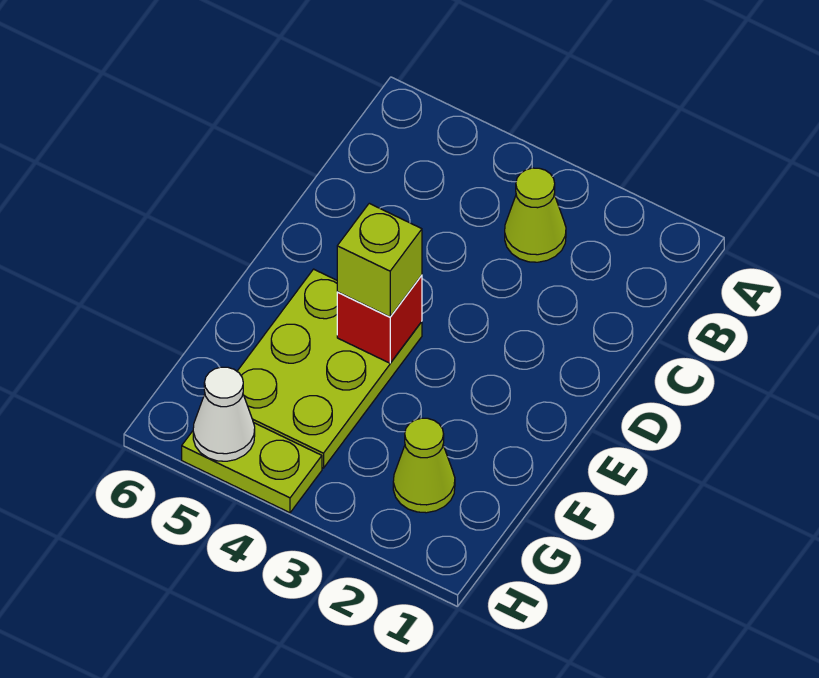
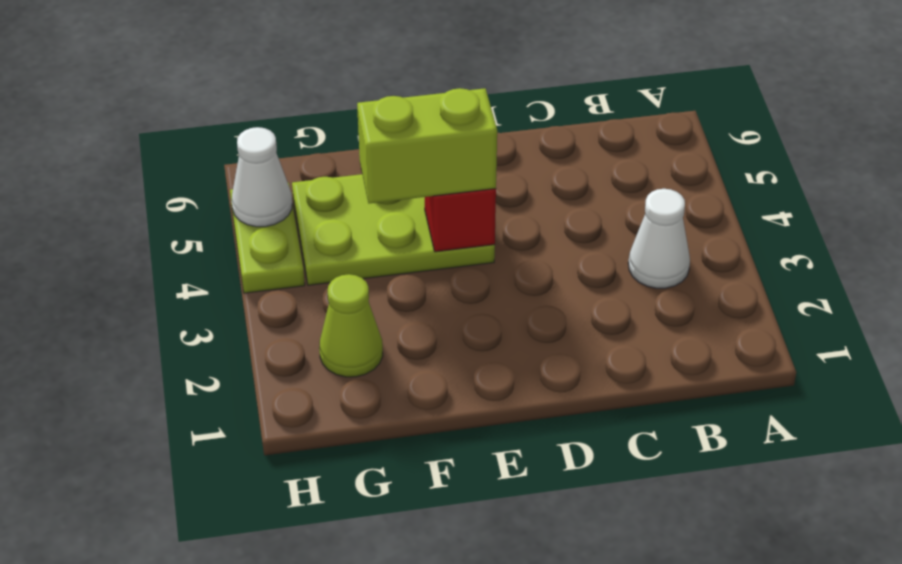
lime cone B3 level 1 -> white cone B3 level 1
lime brick E4 level 3 -> lime brick E4:F4 level 3

